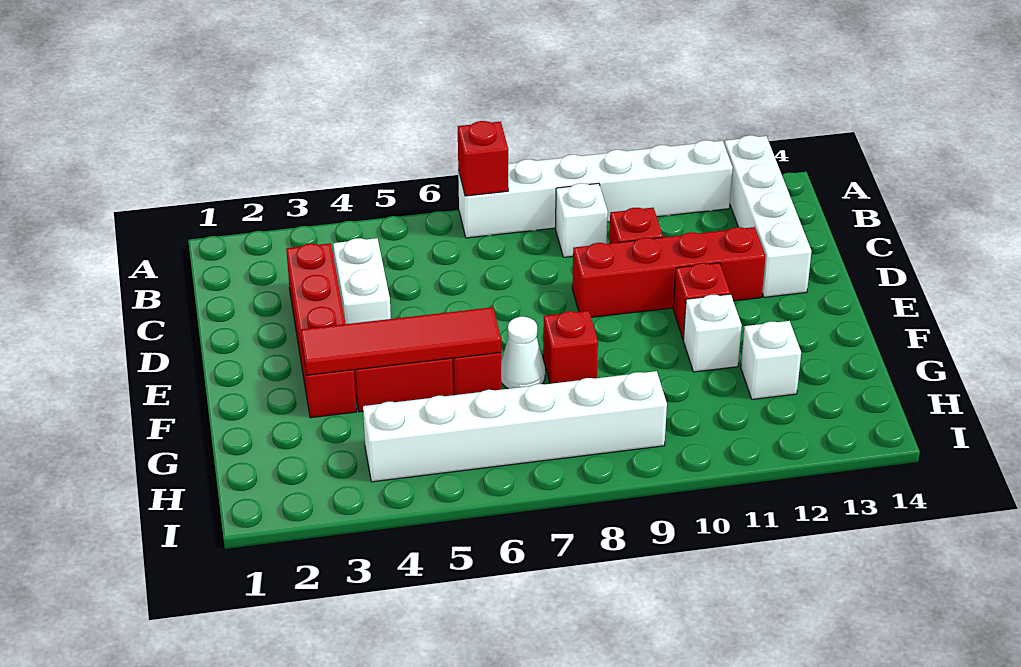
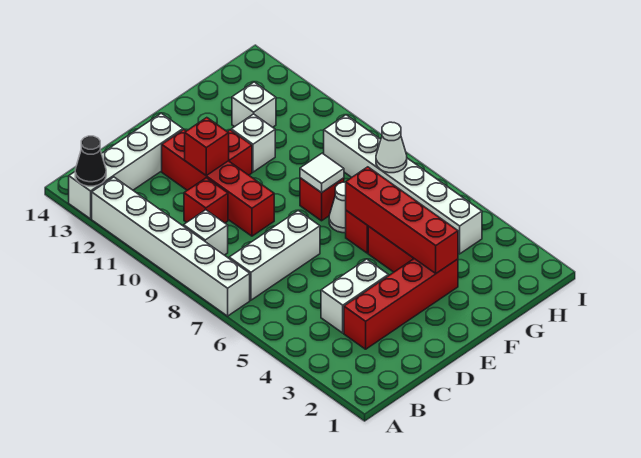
red brick A7 level 2 -> red brick D11 level 2
none -> black cone A13 level 2
none -> white brick B7:D7 level 1
red tile F3:F6 level 2 -> red brick F3:F6 level 2
none -> white tile F8 level 2
none -> white cone H7 level 2

